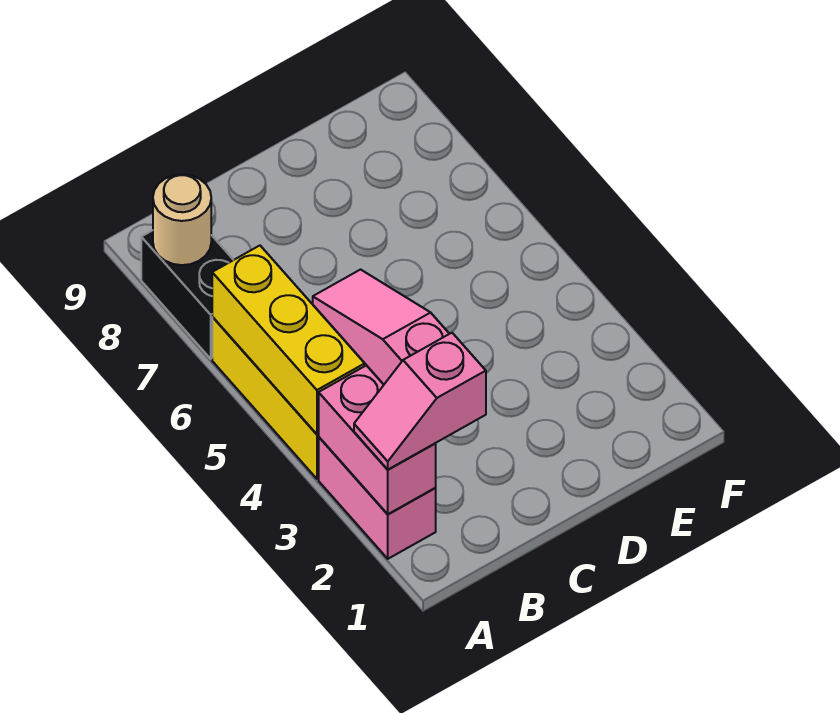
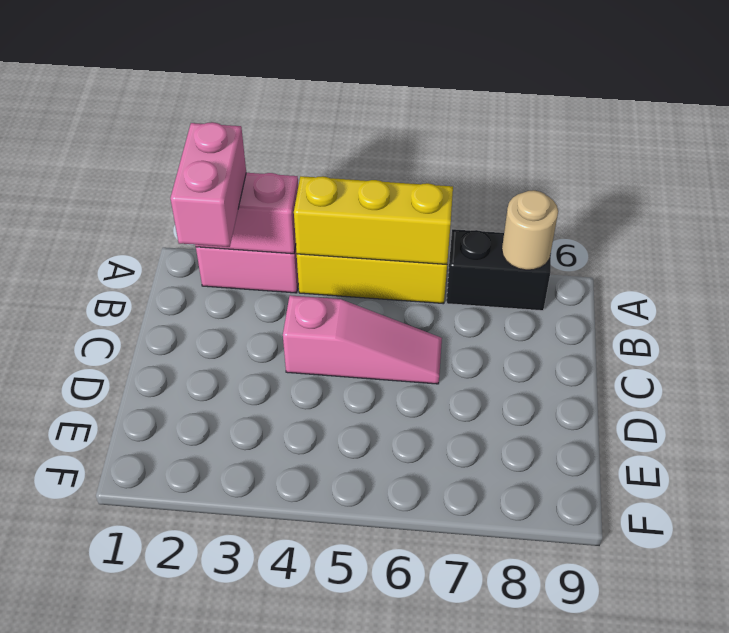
pink slope A2:B2 level 3 top B -> pink brick A2:B2 level 3

